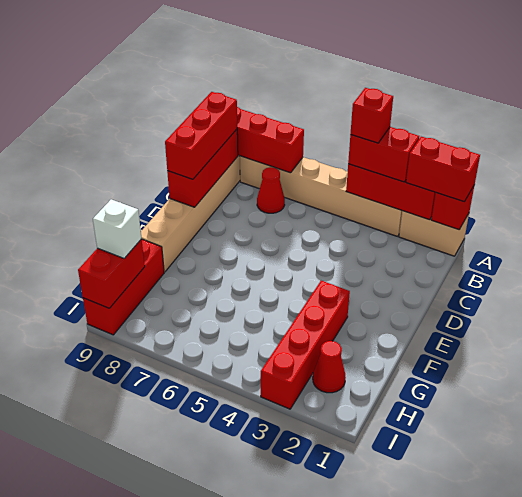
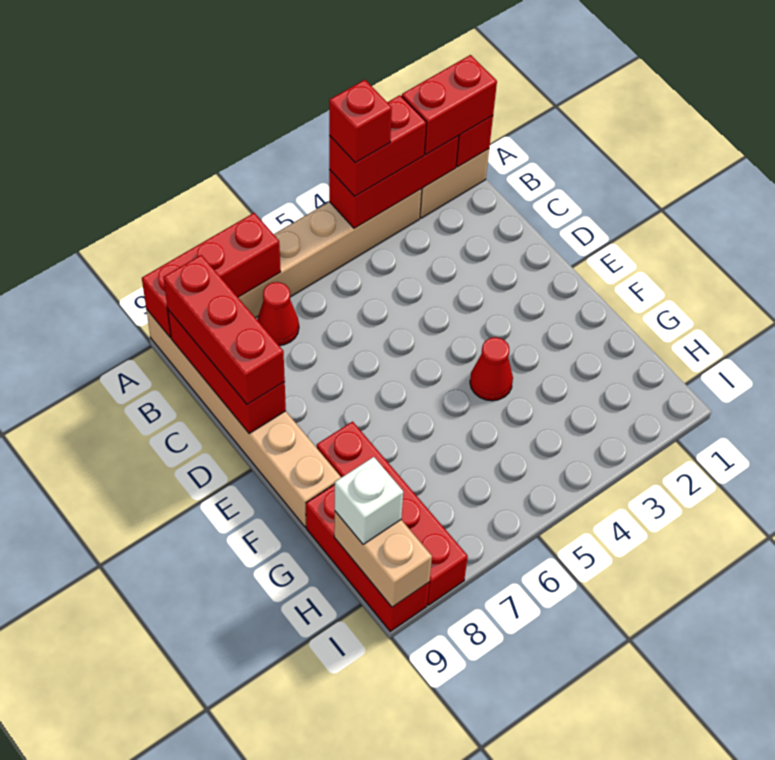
red brick F3:I3 level 1 -> red brick F8:I8 level 1
red cone H2 level 1 -> red cone F4 level 1
red brick H9:I9 level 2 -> tan brick H9:I9 level 2

